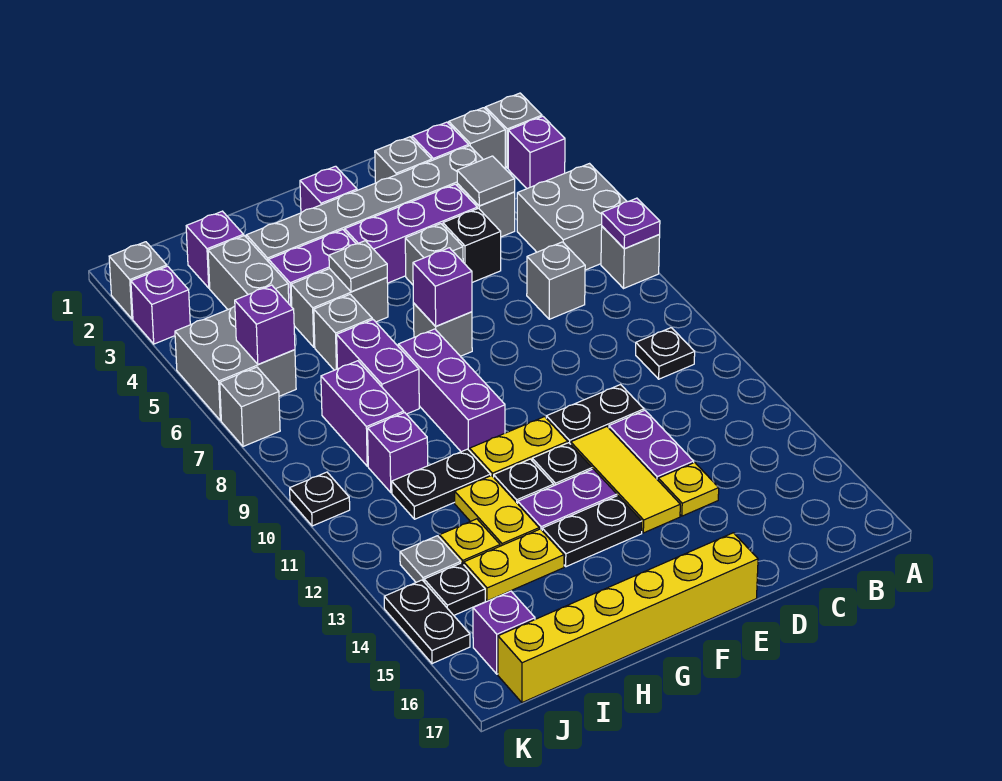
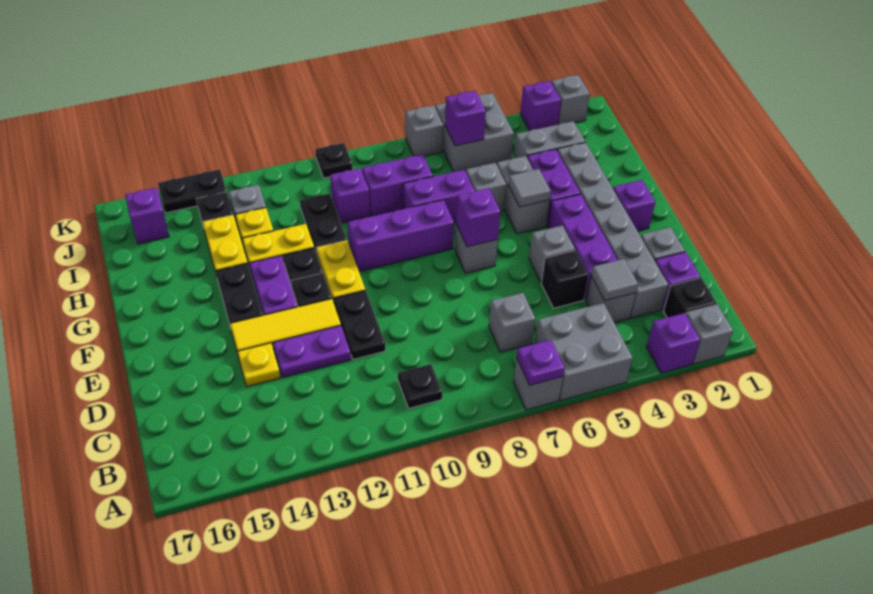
grey brick B2 level 1 -> black brick B2 level 1
yellow brick E17:J17 level 1 -> none
grey plate G5 level 2 -> grey tile G5 level 2
purple brick I2 level 1 -> none

